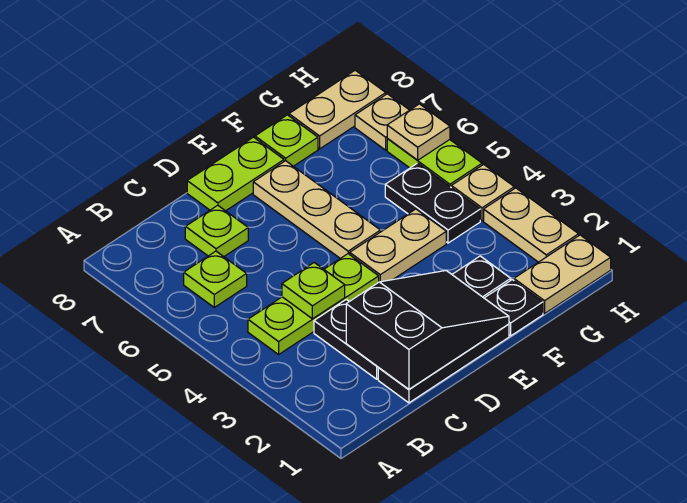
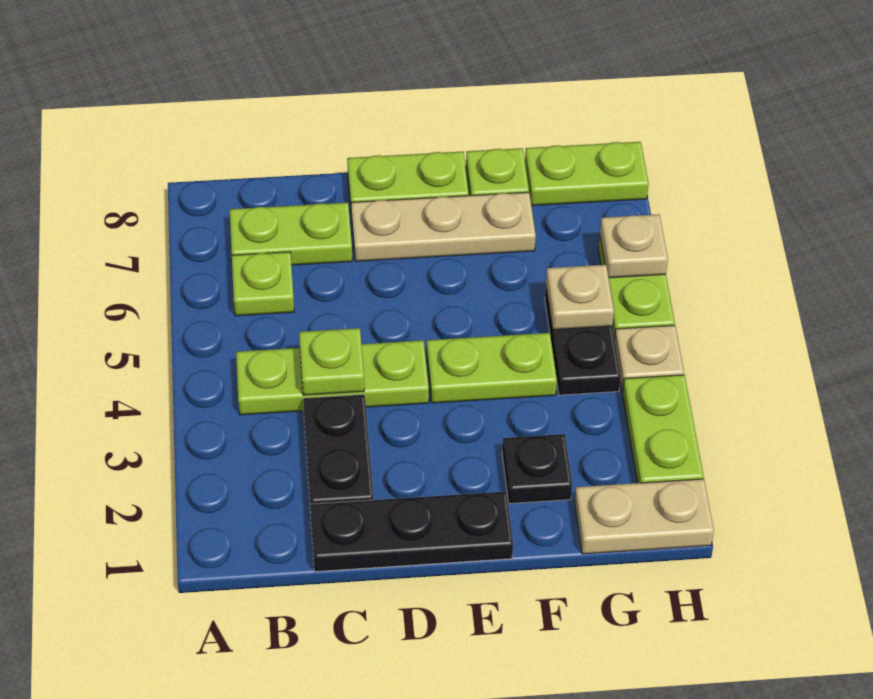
black slope C1:E2 level 2 top C -> none
lime plate C7 level 1 -> lime plate B7:C7 level 1
tan plate E4:F4 level 1 -> lime plate E4:F4 level 1
tan plate E5:E7 level 1 -> tan plate D7:F7 level 1
black plate F1 level 1 -> none
tan plate G8:H8 level 1 -> lime plate G8:H8 level 1
tan plate H2:H3 level 1 -> lime plate H2:H3 level 1
tan plate H7 level 1 -> tan plate G5 level 2

